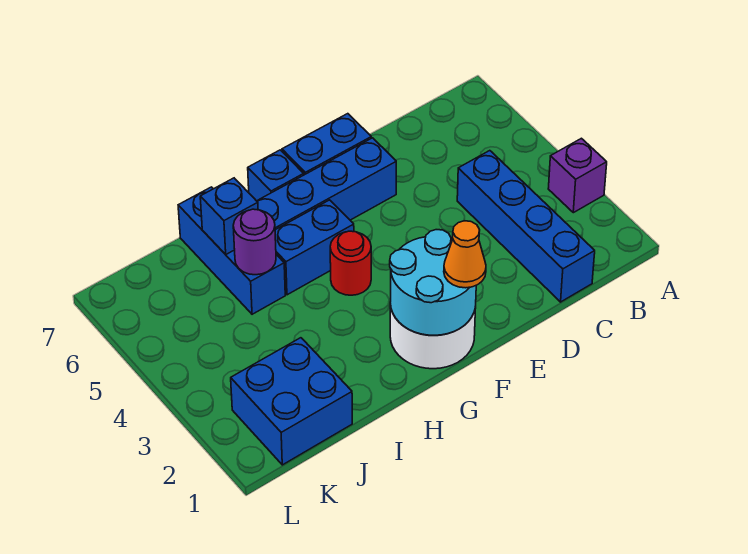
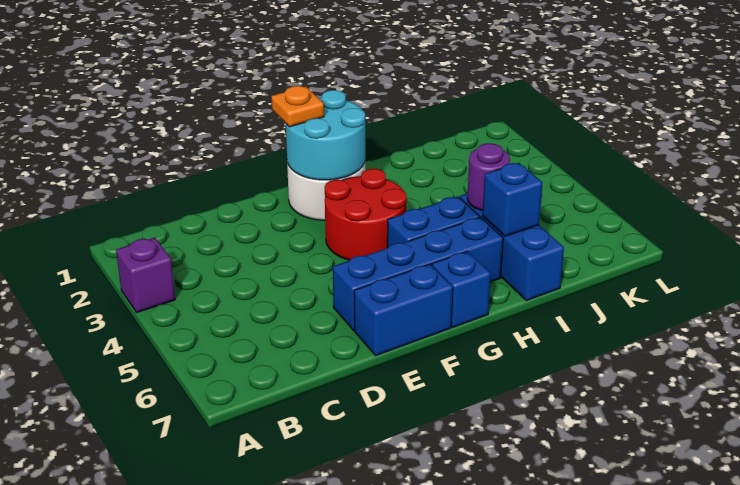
blue brick C1:C4 level 1 -> none
orange cone F1 level 3 -> orange plate F1 level 3
red round brick G4 level 1 -> red round brick F3:G4 level 1
blue brick J1:K2 level 1 -> none

